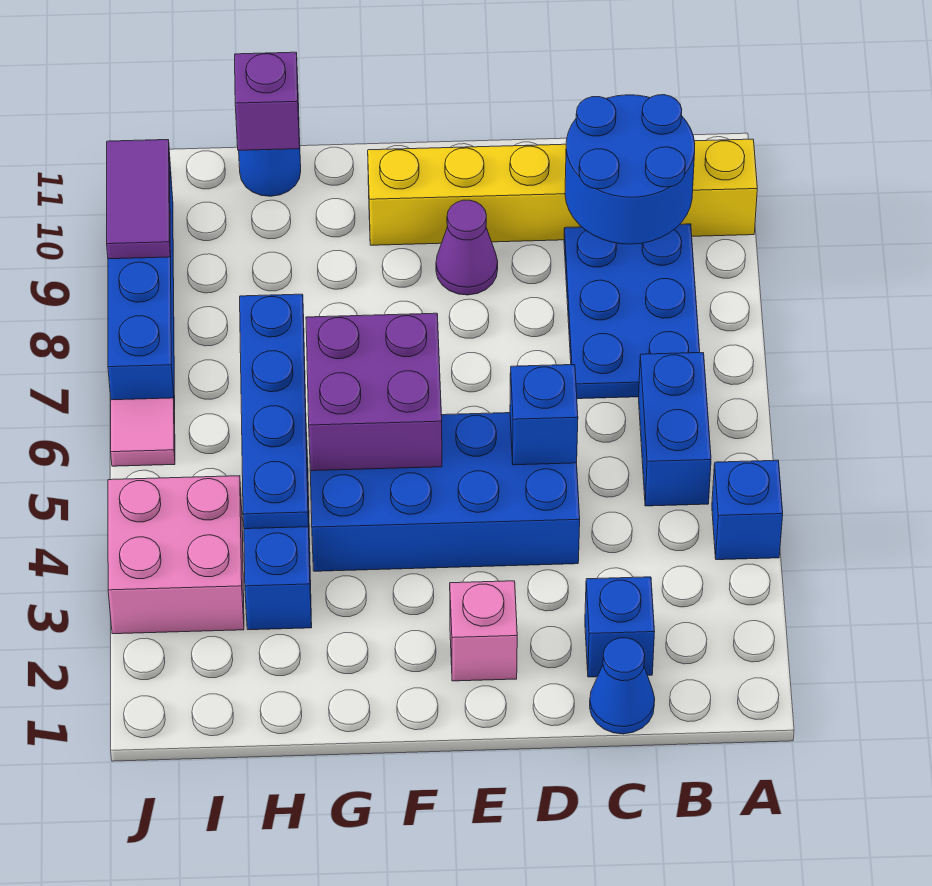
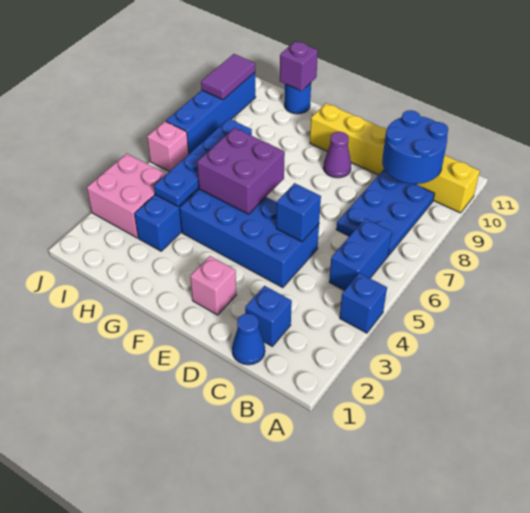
pink tile J6 level 1 -> pink brick J6 level 1

